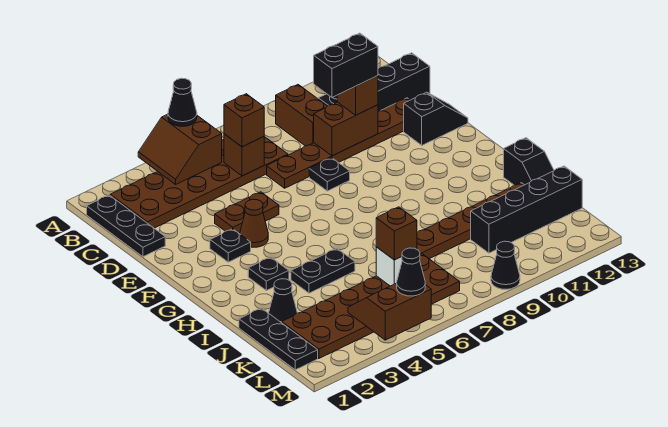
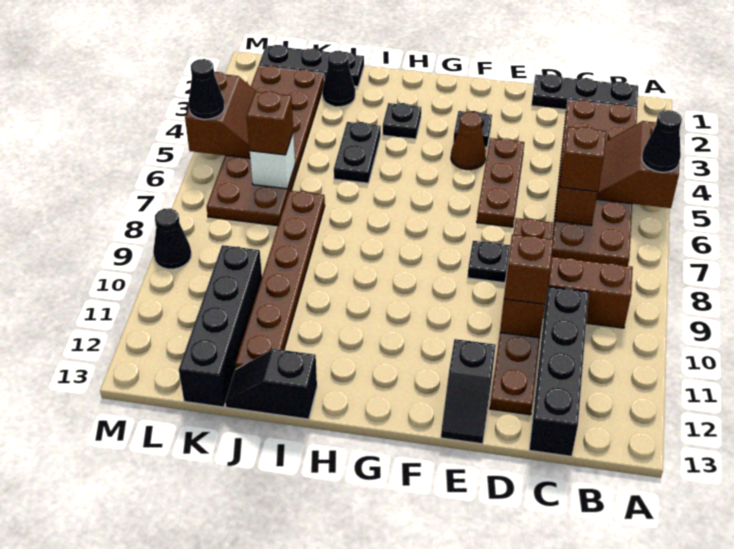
brown slope A4:B5 level 2 top 5 -> brown slope A4:B5 level 2 top A
black brick D9:D10 level 4 -> none
brown plate E4:E5 level 1 -> brown plate E4:E6 level 1

